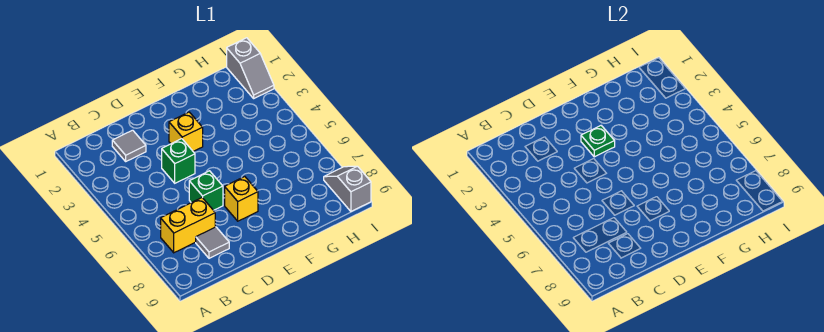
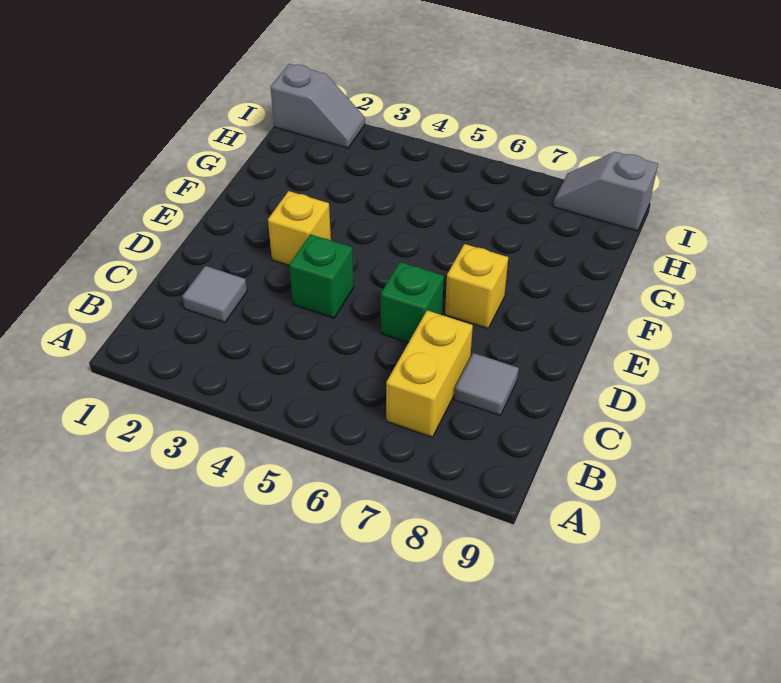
green plate E3 level 2 -> none

